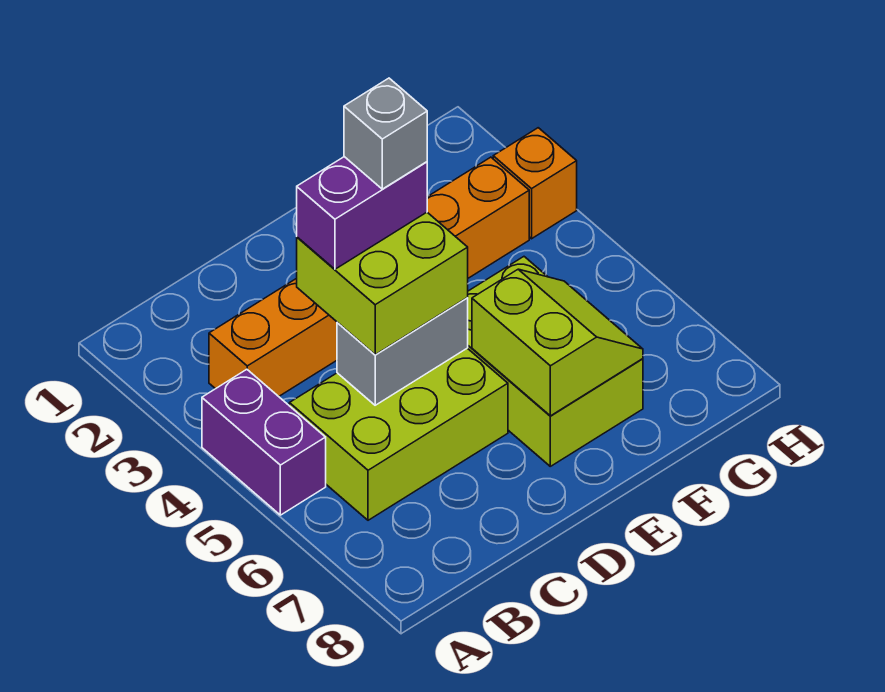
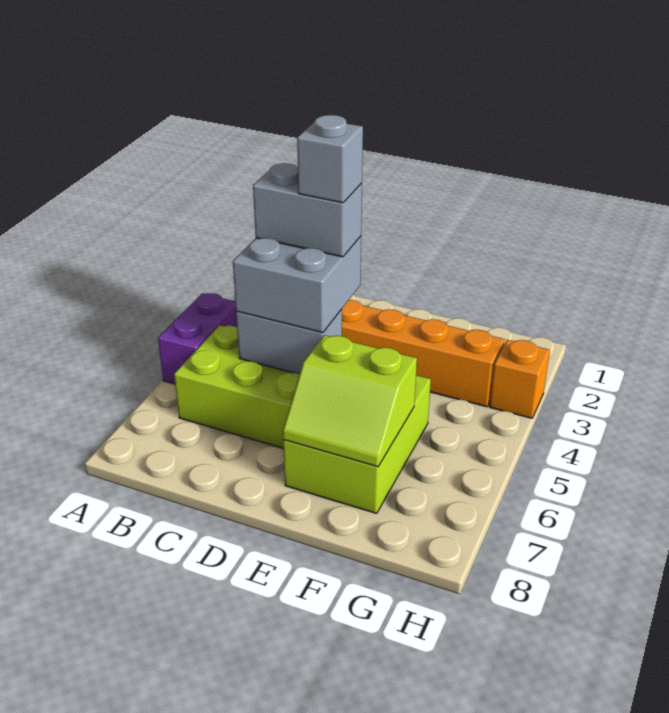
lime brick C4:D5 level 3 -> grey brick C4:D5 level 3
purple brick C4:D4 level 4 -> grey brick C4:D4 level 4
lime slope E6:F7 level 2 top E -> lime slope E6:F7 level 2 top 6

